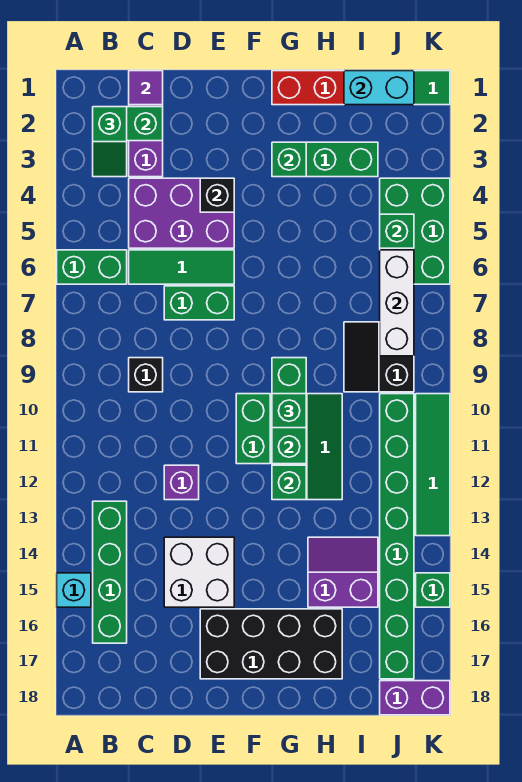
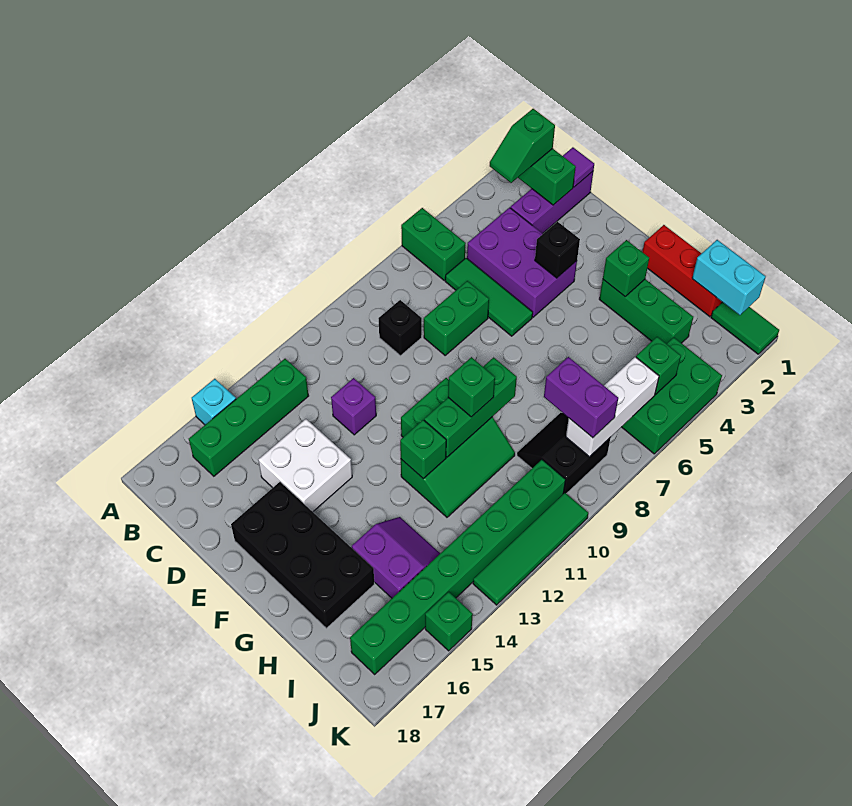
green brick D7:E7 level 1 -> green brick D7:D8 level 1
purple brick J18:K18 level 1 -> purple brick I8:J8 level 3

